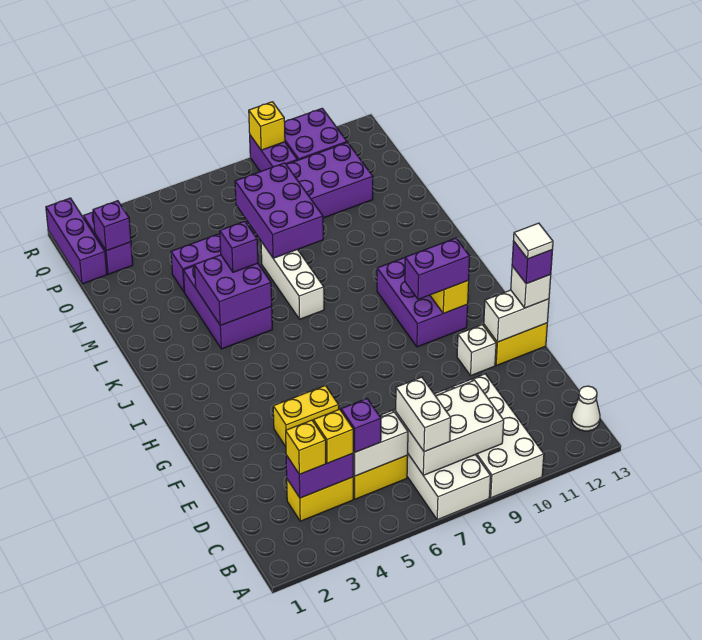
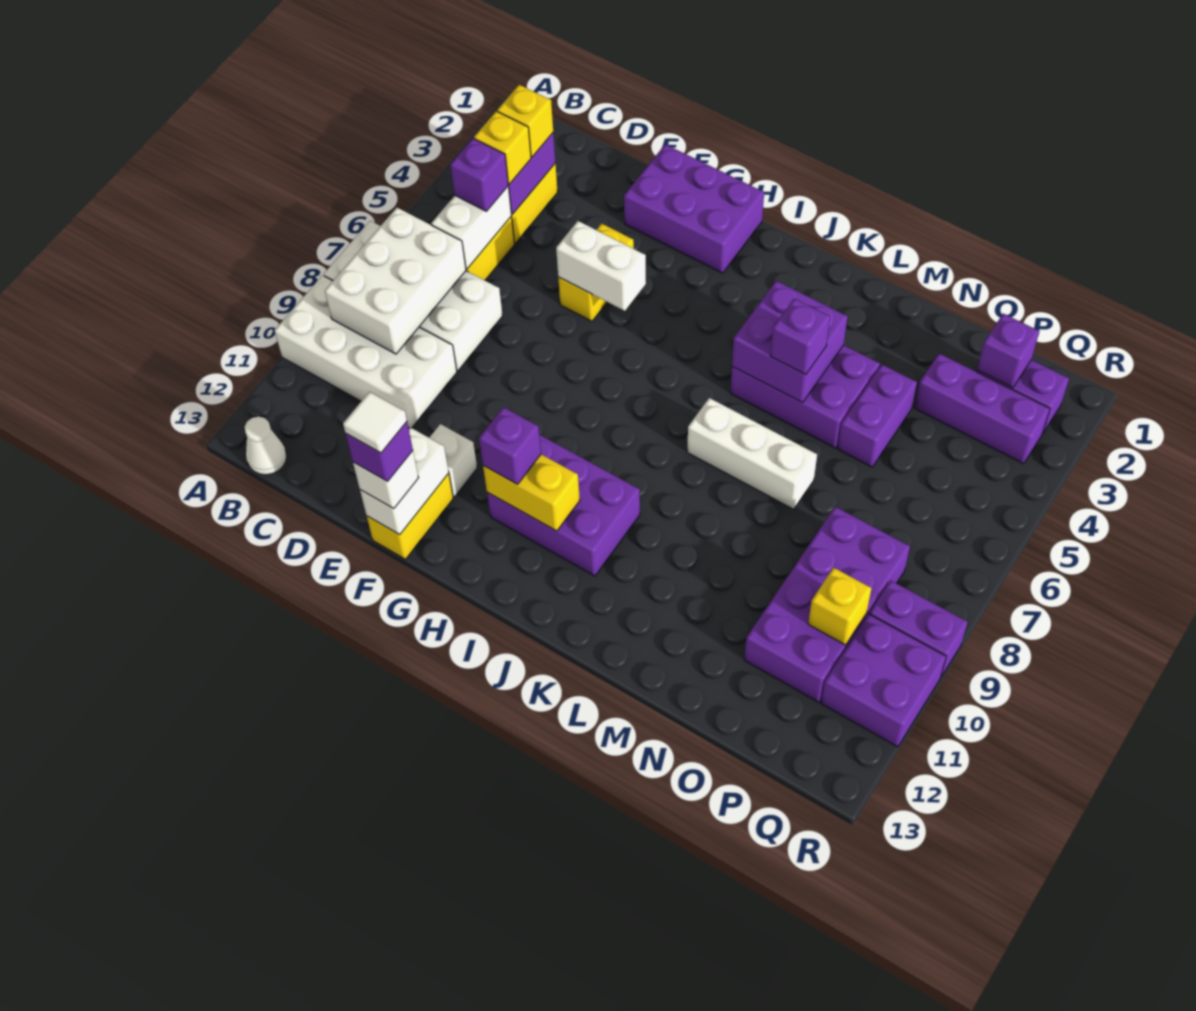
white brick B7:C7 level 3 -> white brick F5:G5 level 2
purple brick H10:H11 level 3 -> purple brick H11 level 3
purple brick M7:O8 level 2 -> purple brick F1:H2 level 1
purple brick P1:R1 level 1 -> purple brick O3:Q3 level 1
yellow brick R9 level 2 -> yellow brick P10 level 2

